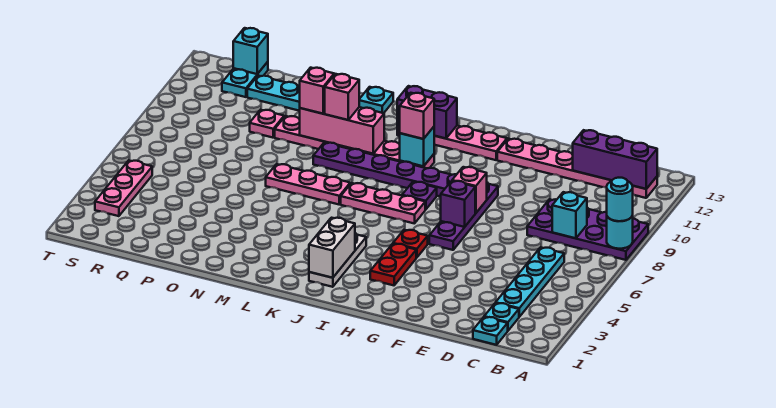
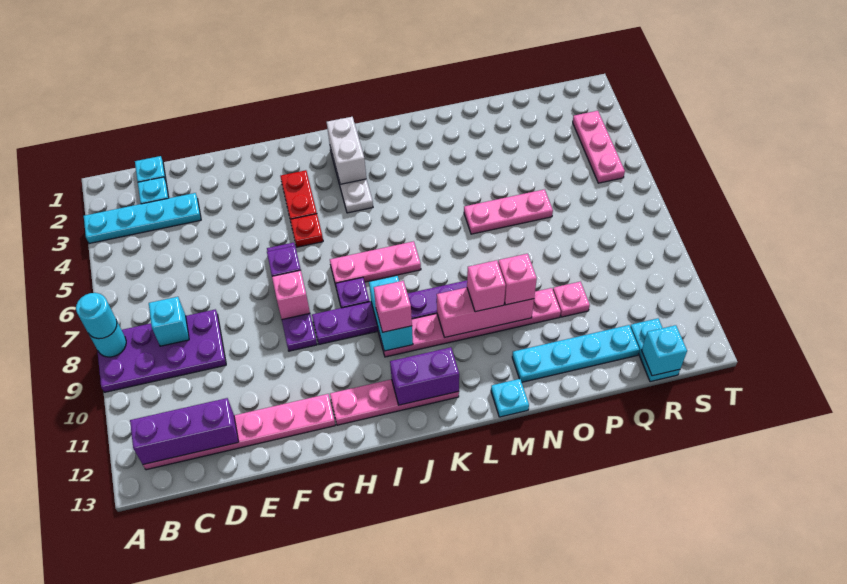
cyan plate C3:C6 level 1 -> cyan plate A3:D3 level 1
cyan brick J10 level 2 -> cyan brick J9:J10 level 2
pink plate L7:N7 level 1 -> pink plate N6:P6 level 1

